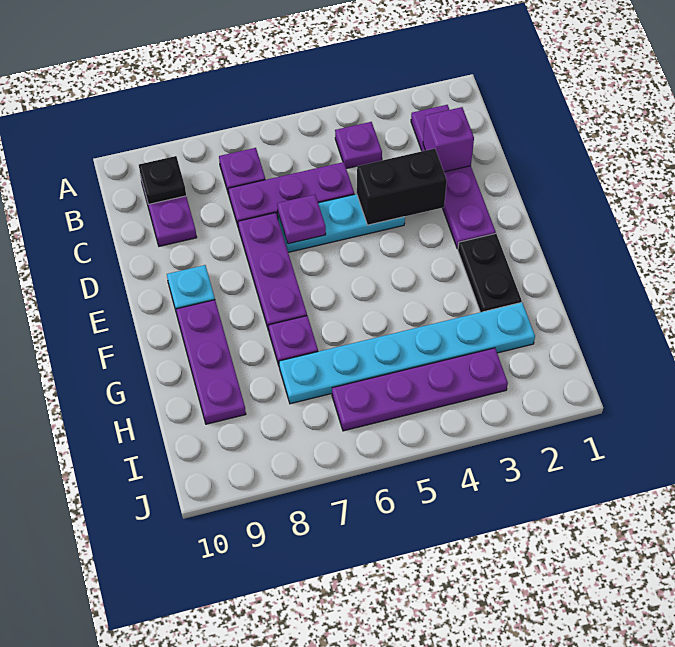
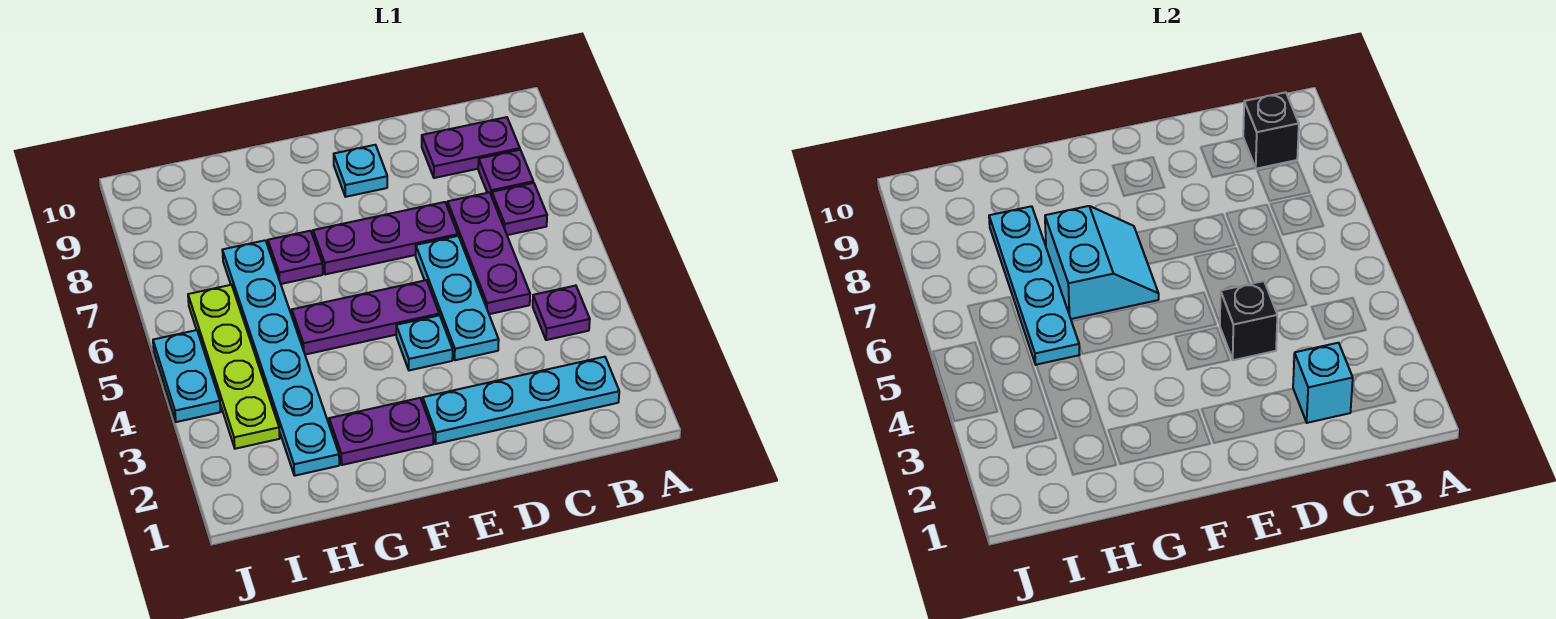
purple plate B2:E2 level 1 -> cyan plate B2:E2 level 1
black plate B9 level 2 -> black brick B9 level 2
purple brick C2 level 2 -> cyan brick C2 level 2
black brick D3:D4 level 2 -> black brick D4 level 2
purple plate D6 level 2 -> purple plate B8 level 1
none -> cyan plate E4 level 1
black plate F2:G2 level 1 -> purple plate F2:G2 level 1
none -> cyan slope F6:G7 level 2 top G
purple plate F9:H9 level 1 -> purple plate E5:G5 level 1
none -> cyan plate H5:H8 level 2
purple plate I3:I6 level 1 -> lime plate I3:I6 level 1
none -> cyan plate J4:J5 level 1

